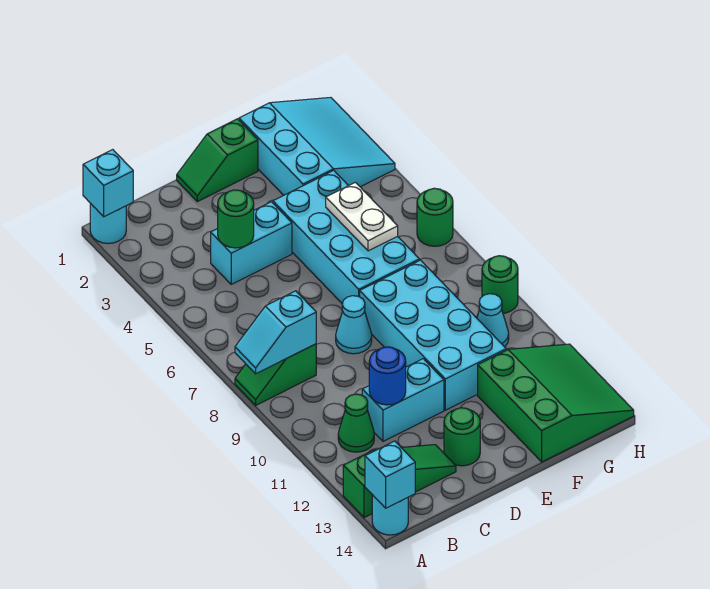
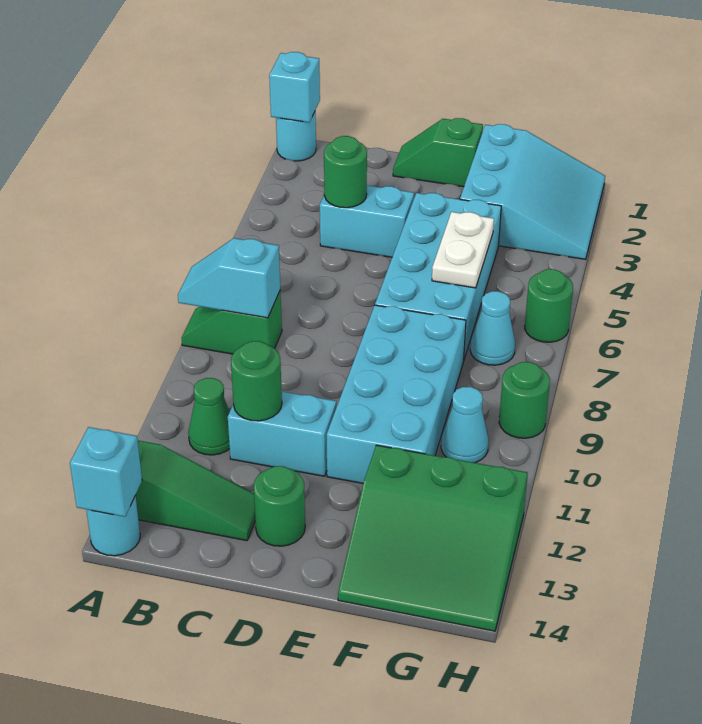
blue round brick C11 level 2 -> green round brick C11 level 2
cyan cone D8 level 1 -> cyan cone G7 level 1
green slope F12:H14 level 1 top F -> green slope F12:H14 level 1 top 12

